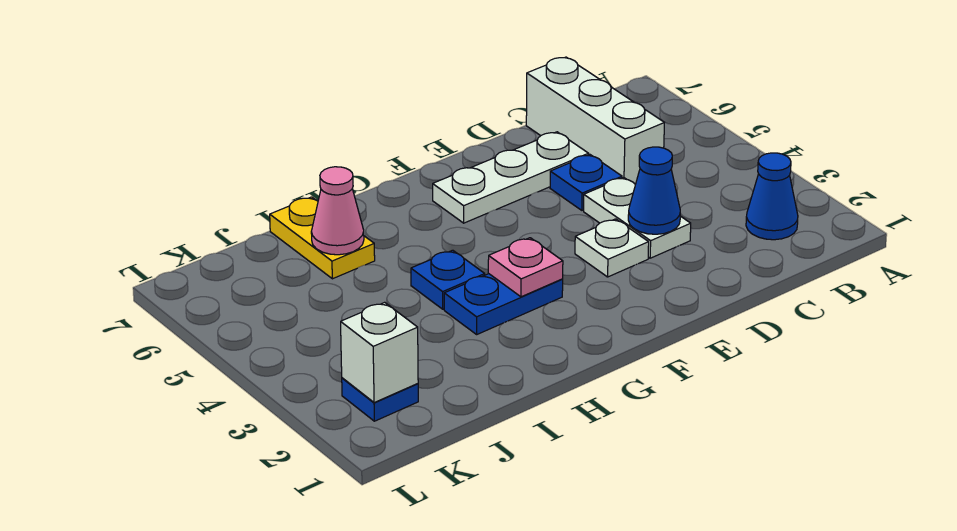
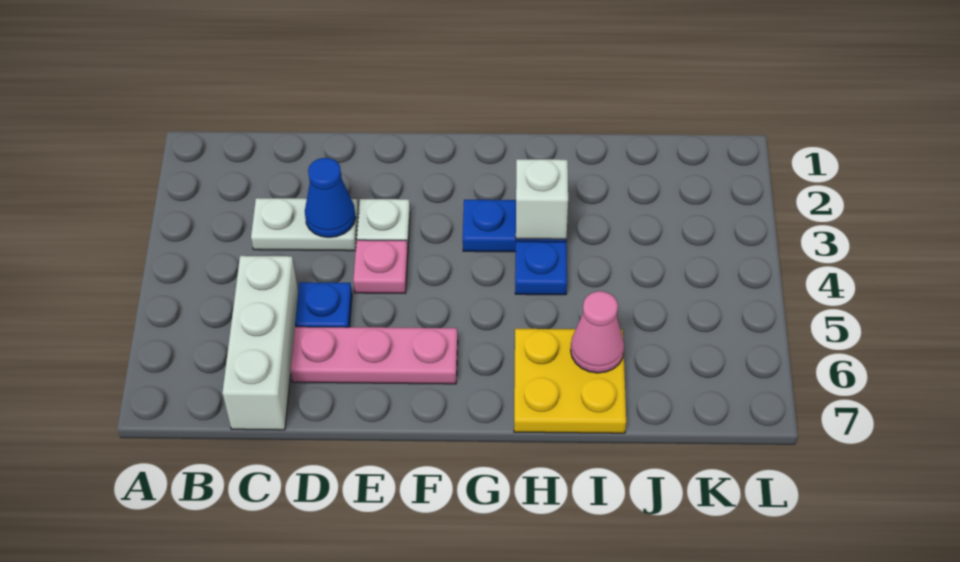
blue cone B2 level 1 -> none
white plate D3:D4 level 1 -> white plate C3:D3 level 1
white plate D6:F6 level 1 -> pink plate D6:F6 level 1
pink plate G3 level 2 -> pink plate E4 level 1
yellow plate I6:I7 level 1 -> yellow plate H6:I7 level 1
blue plate K2 level 1 -> none
white brick K2 level 2 -> white brick H3 level 2

